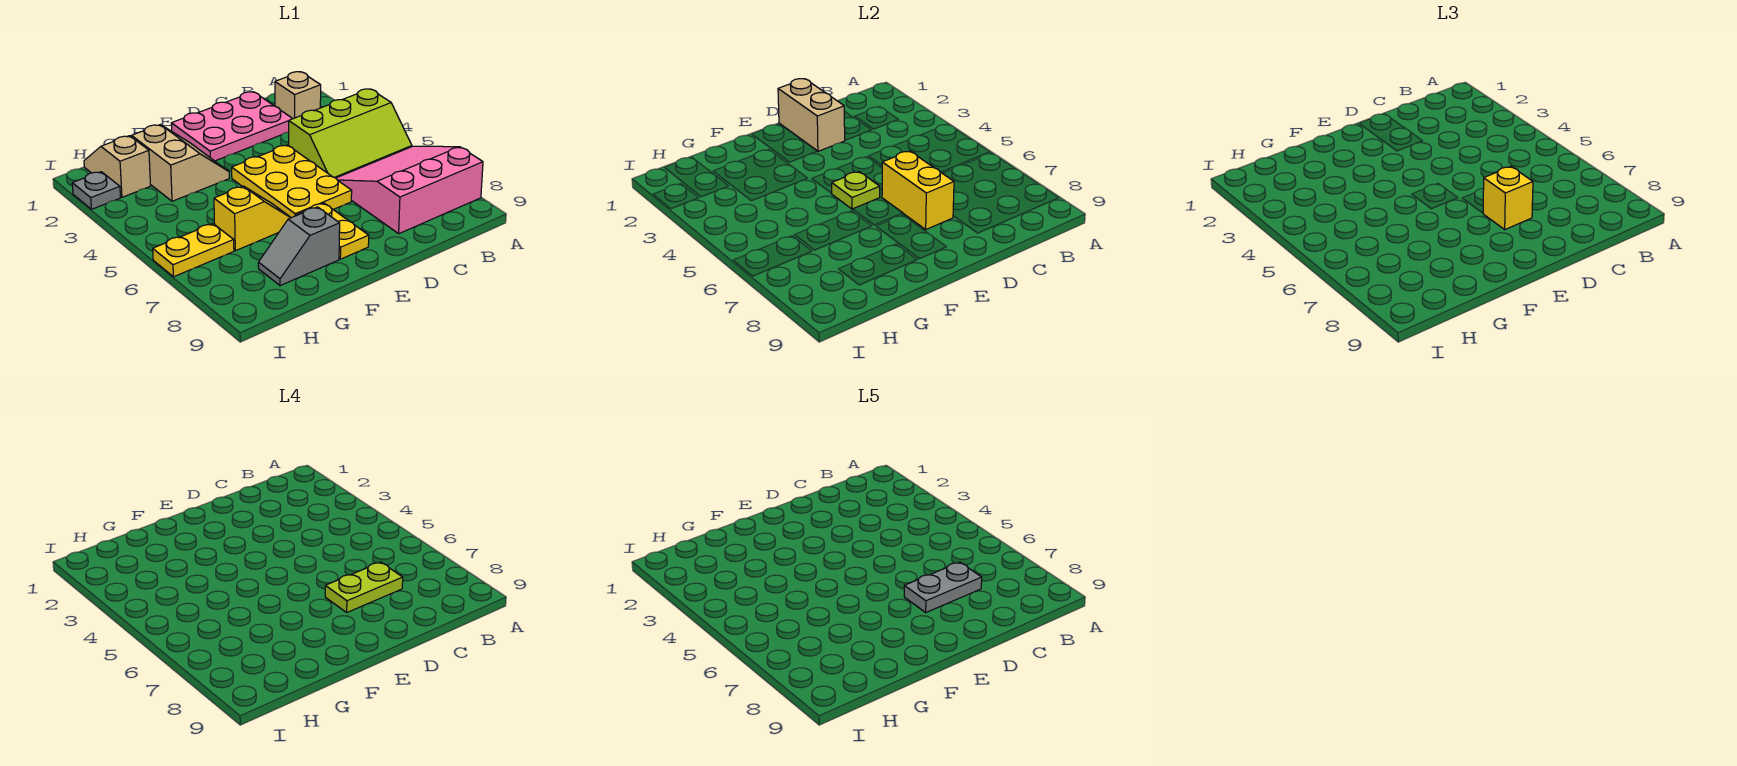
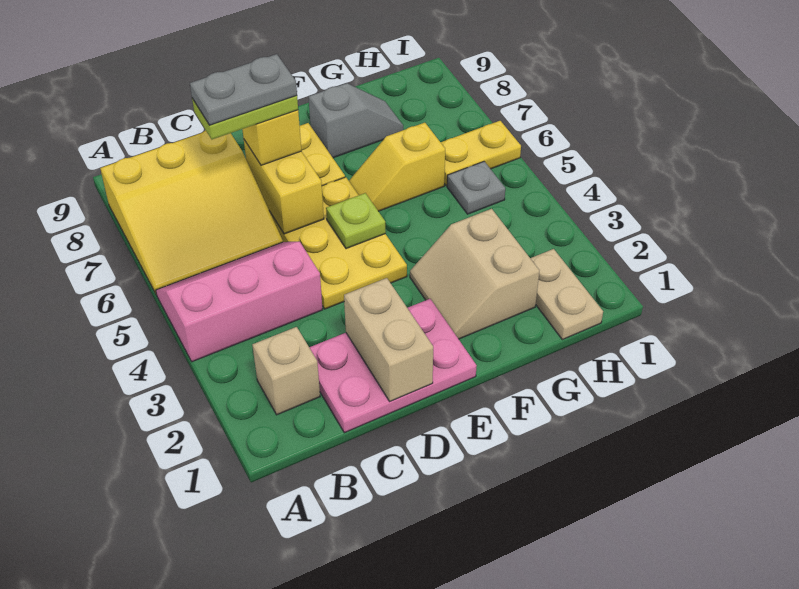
lime slope A4:C5 level 1 top 4 -> pink slope A4:C5 level 1 top 4
pink slope A6:C8 level 1 top 8 -> yellow slope A6:C8 level 1 top 8
tan slope H1:H2 level 1 top 2 -> tan plate H1:H2 level 1
grey plate I2 level 1 -> grey plate H5 level 1

